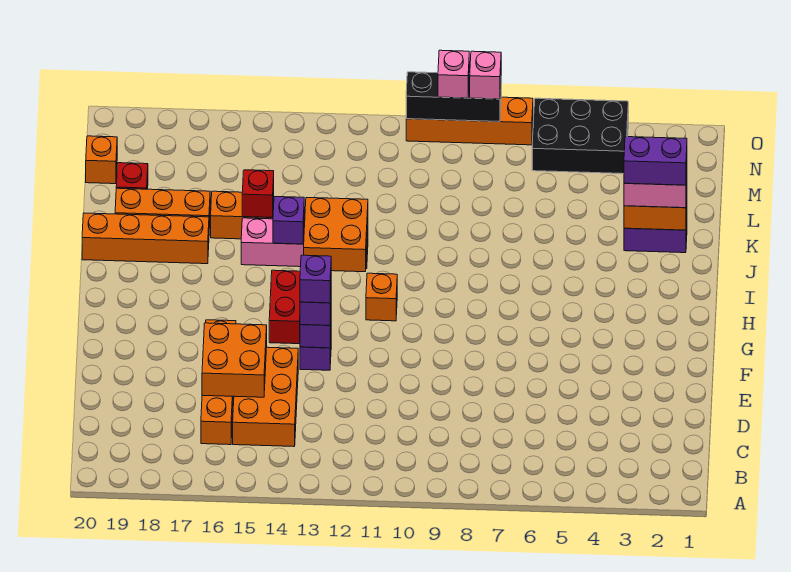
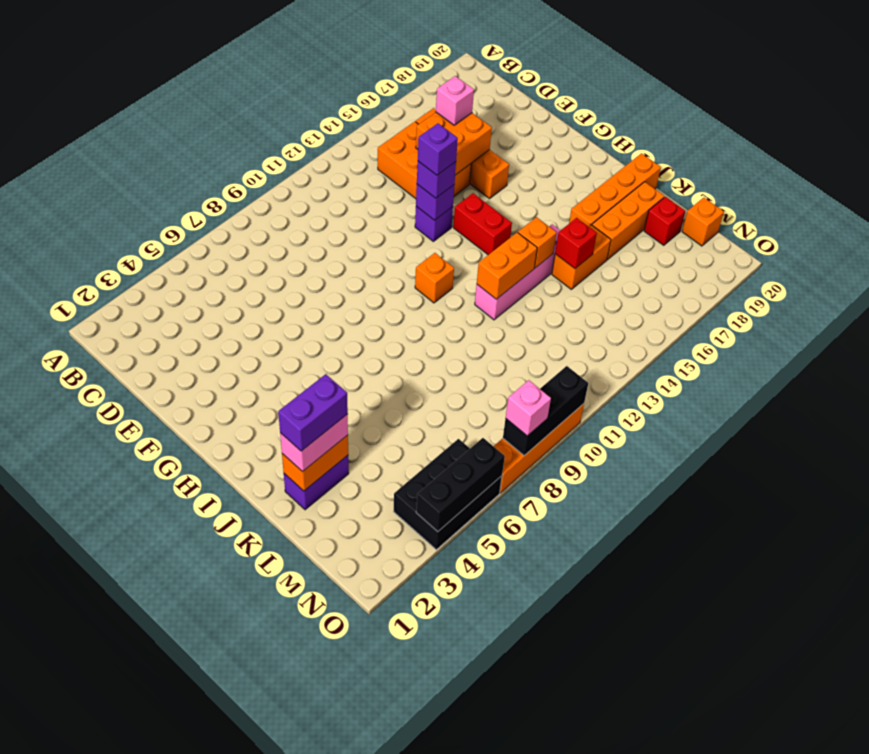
orange brick I12:J13 level 2 -> orange brick J12:J13 level 2
purple brick J14 level 2 -> orange brick J14 level 2
none -> black brick O4:O6 level 2
pink brick O9 level 3 -> pink brick D16 level 3

